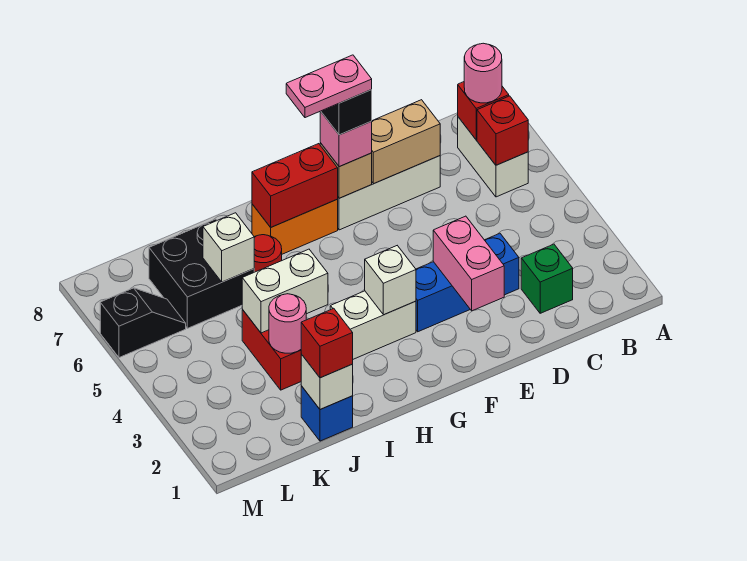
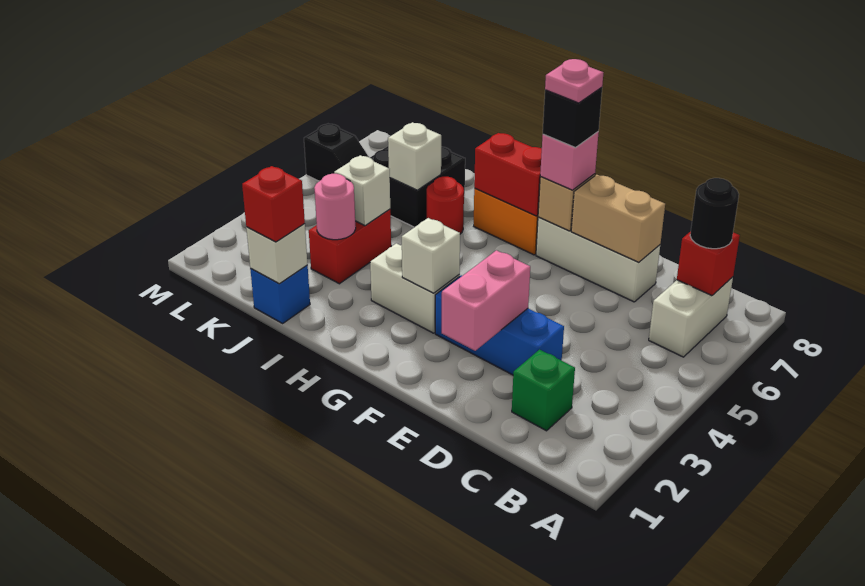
red brick B6 level 2 -> none
pink round brick B7 level 3 -> black round brick B7 level 3
pink plate F7:G7 level 5 -> pink plate F7 level 5
white brick I4:J4 level 2 -> white brick J4 level 2

